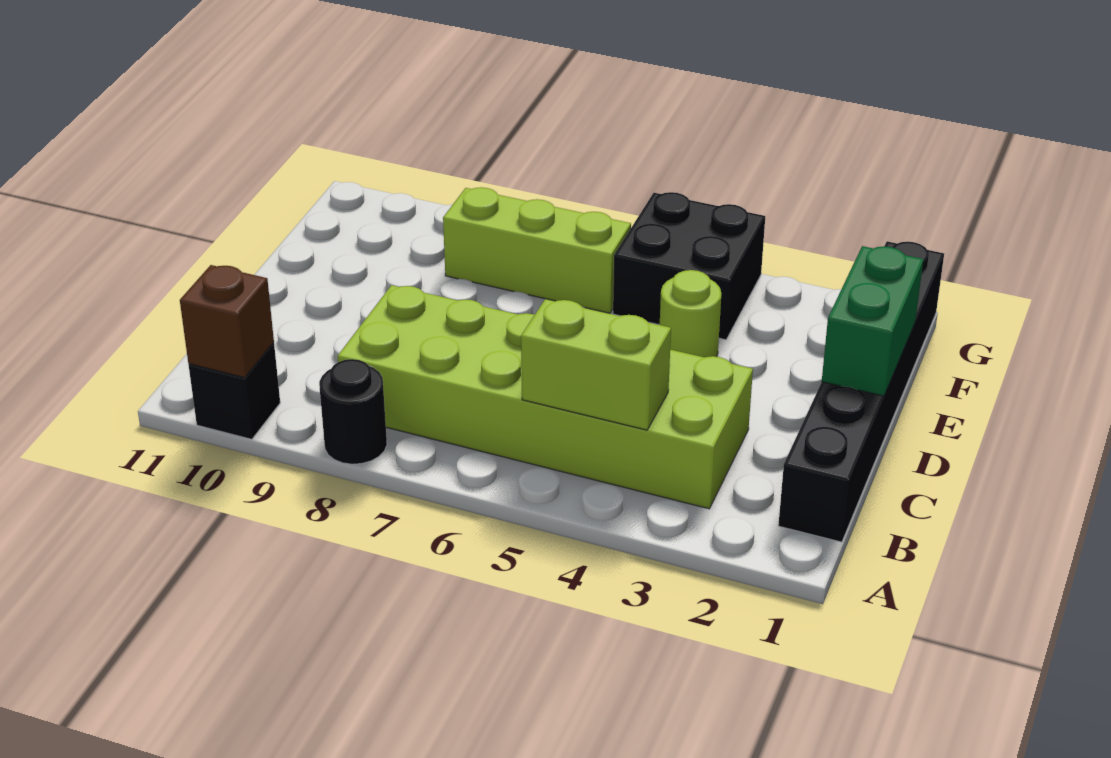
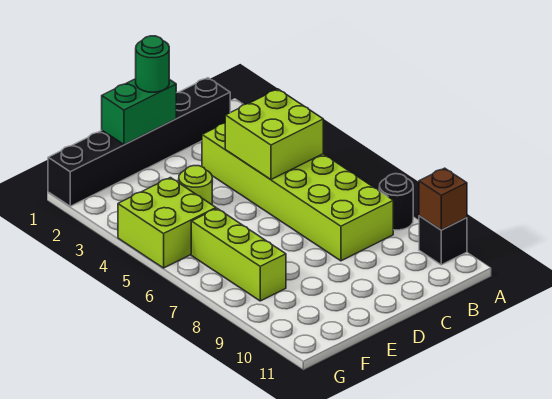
lime brick B4:B5 level 2 -> lime brick B4:C5 level 2
none -> green round brick D1 level 3
black brick F4:G5 level 1 -> lime brick F4:G5 level 1

